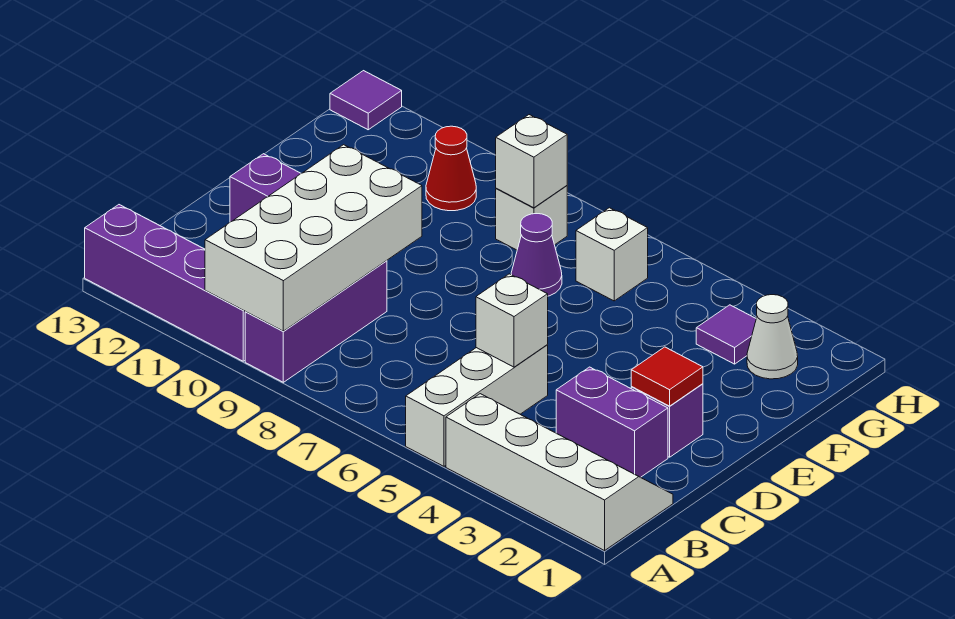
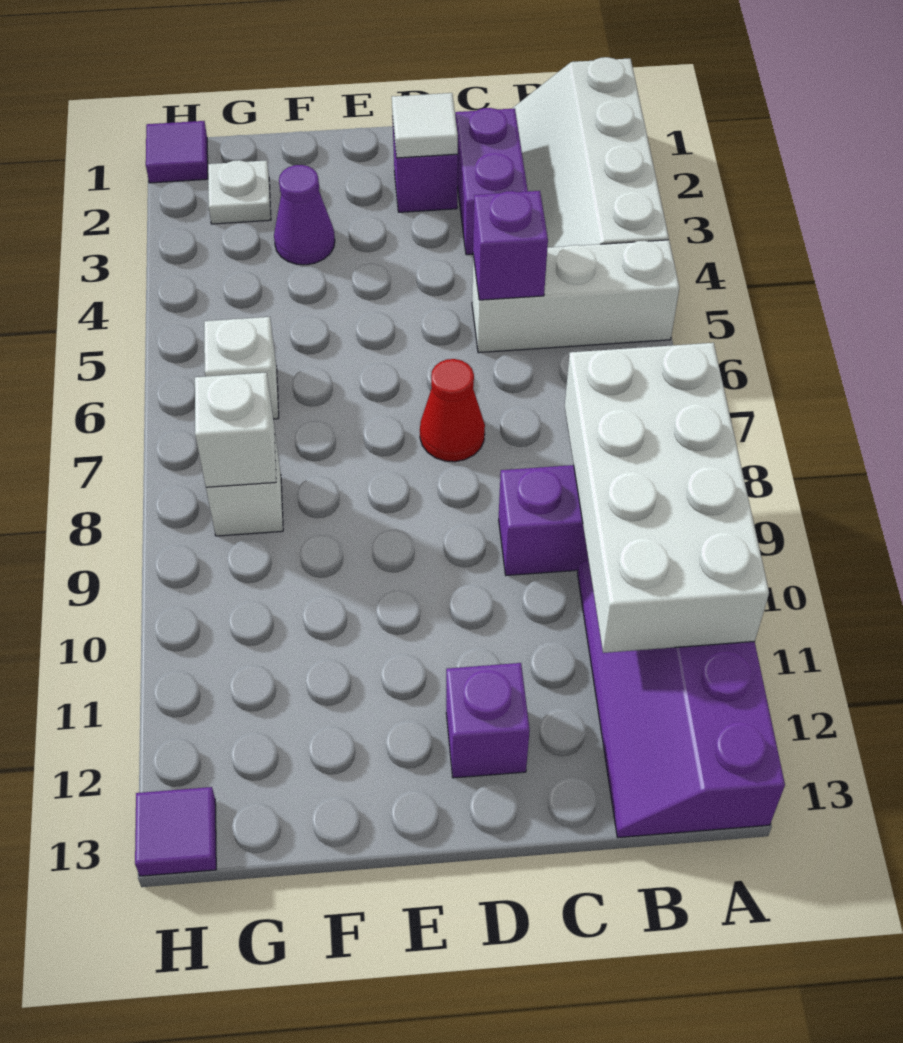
white brick A9:D10 level 2 -> white brick A8:B11 level 2
white brick C5 level 2 -> purple brick C5 level 2
red tile D2 level 2 -> white tile D2 level 2
purple cone F7 level 1 -> purple cone F3 level 1
white cone G2 level 1 -> white plate G2 level 1
purple tile G3 level 1 -> purple tile H1 level 1
red cone G10 level 1 -> red cone D7 level 1

